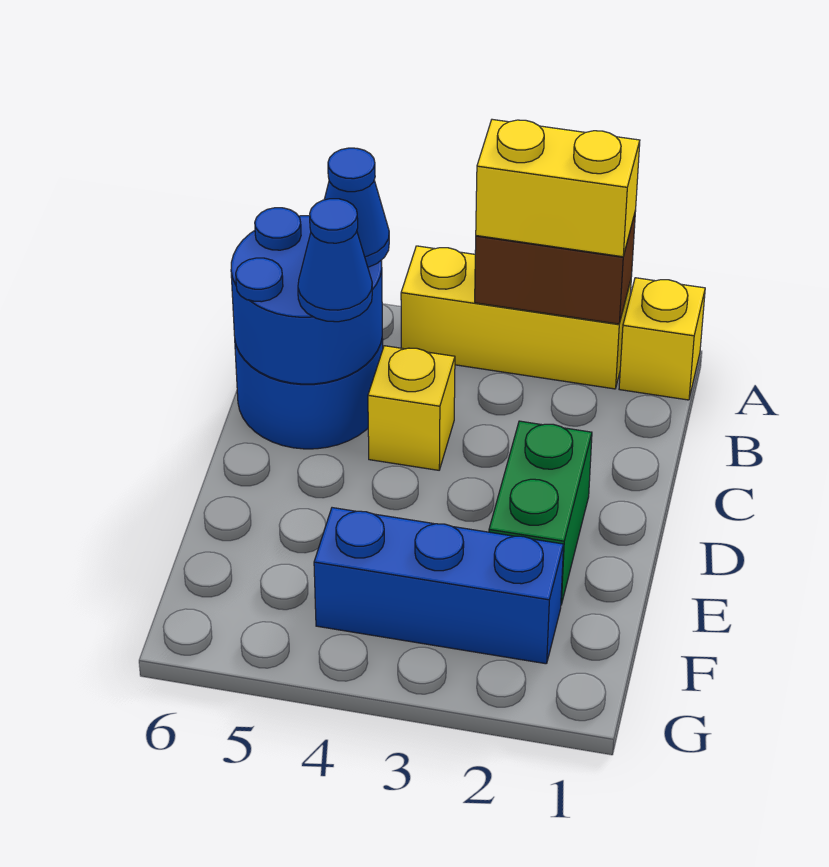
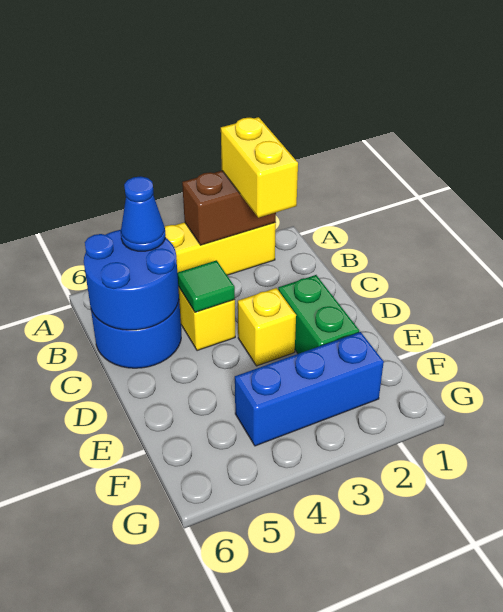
yellow brick A1 level 1 -> yellow brick D3 level 1
yellow brick A2:A3 level 3 -> yellow brick A2:B2 level 3
none -> green tile C4 level 2
blue cone C5 level 3 -> none

